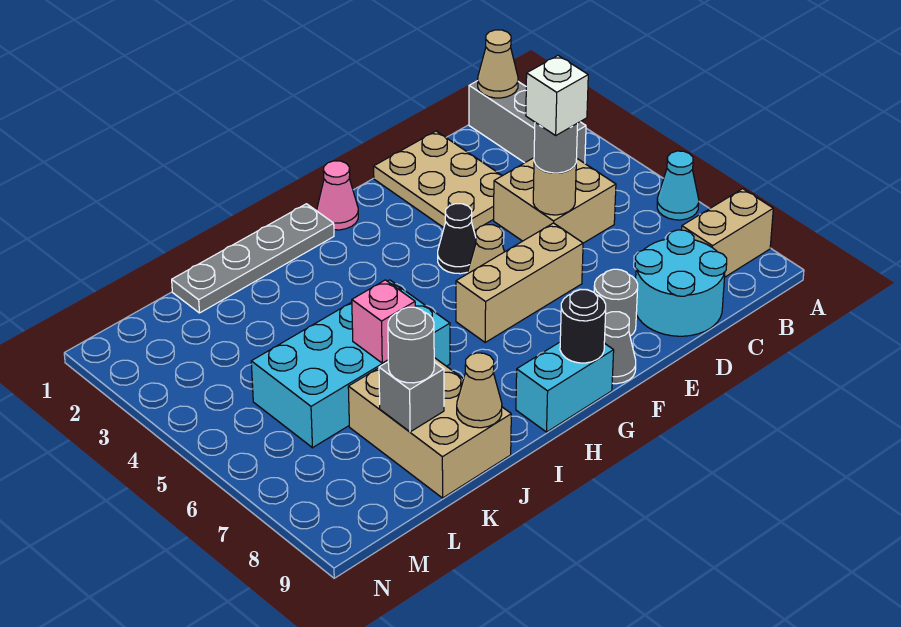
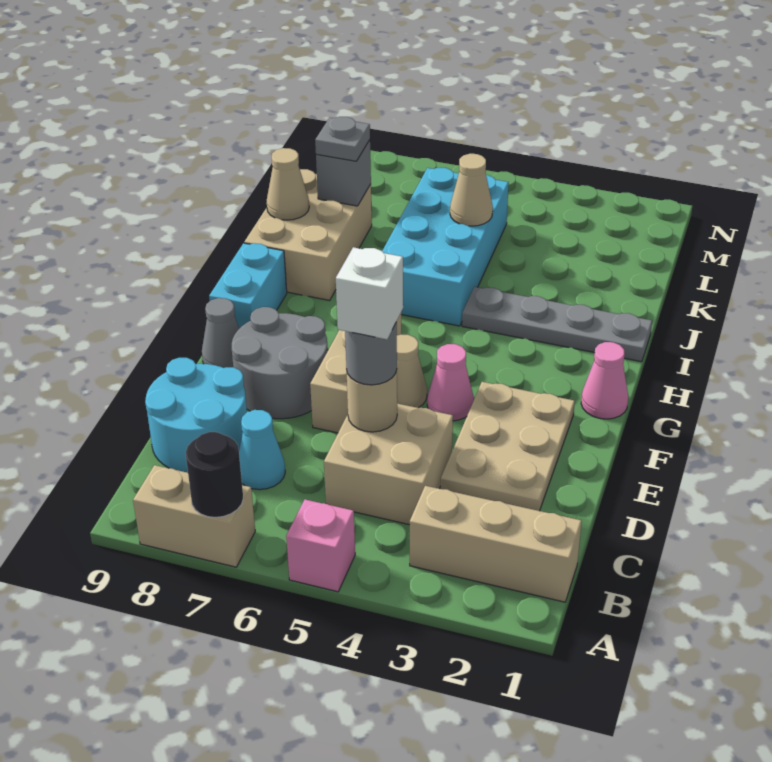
cyan cone A6 level 1 -> cyan cone C7 level 1
tan brick A8:B8 level 1 -> tan brick A7:A8 level 1
grey brick B1:B3 level 1 -> tan brick B1:B3 level 1
tan cone B1 level 2 -> tan cone K5 level 2
tan plate D1:E3 level 1 -> tan plate D2:F3 level 1
grey round brick E8 level 1 -> grey round brick E7:F8 level 1
black cone F4 level 1 -> pink cone F4 level 1
black round brick G9 level 2 -> black round brick A7 level 2
grey plate H1:K1 level 1 -> grey plate I1:I4 level 1
pink brick J6 level 2 -> pink brick A5 level 1
tan brick J7:K9 level 1 -> tan brick I8:K9 level 1
grey round brick K8 level 3 -> grey plate K8 level 3

